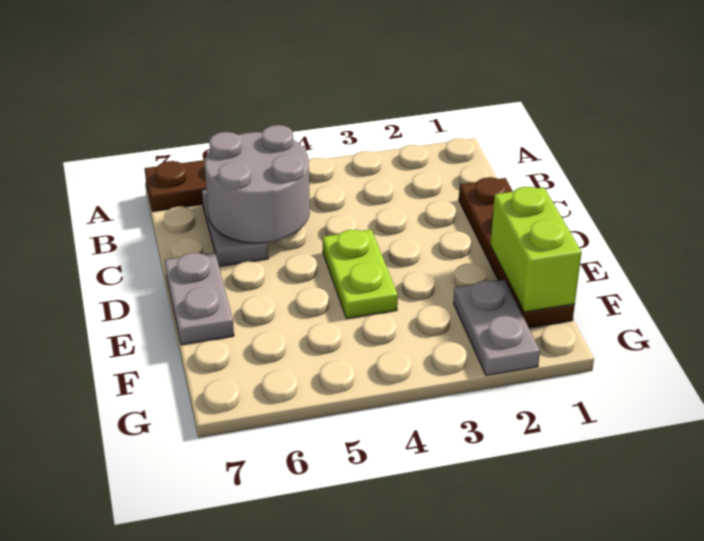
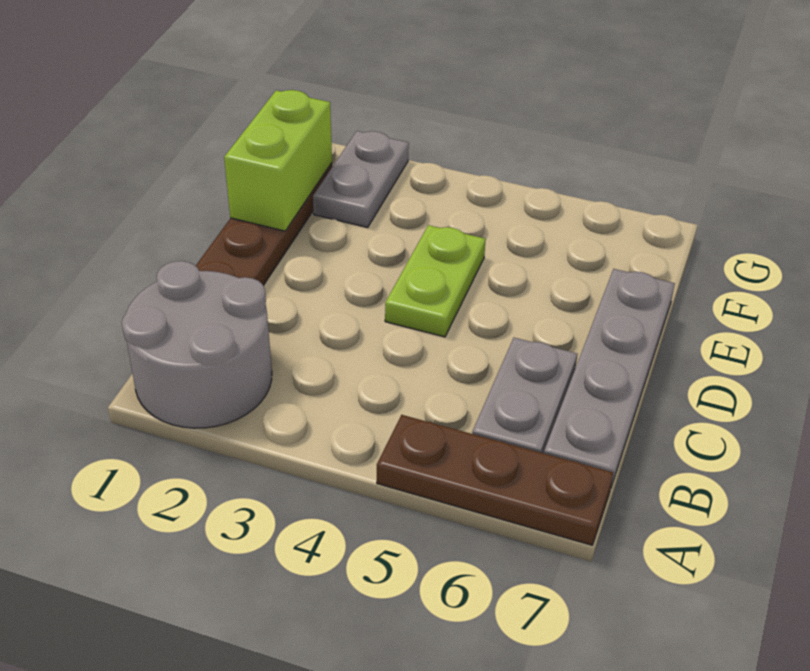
grey round brick B5:C6 level 2 -> grey round brick A1:B2 level 1
grey plate D7:E7 level 1 -> grey plate B7:E7 level 1

